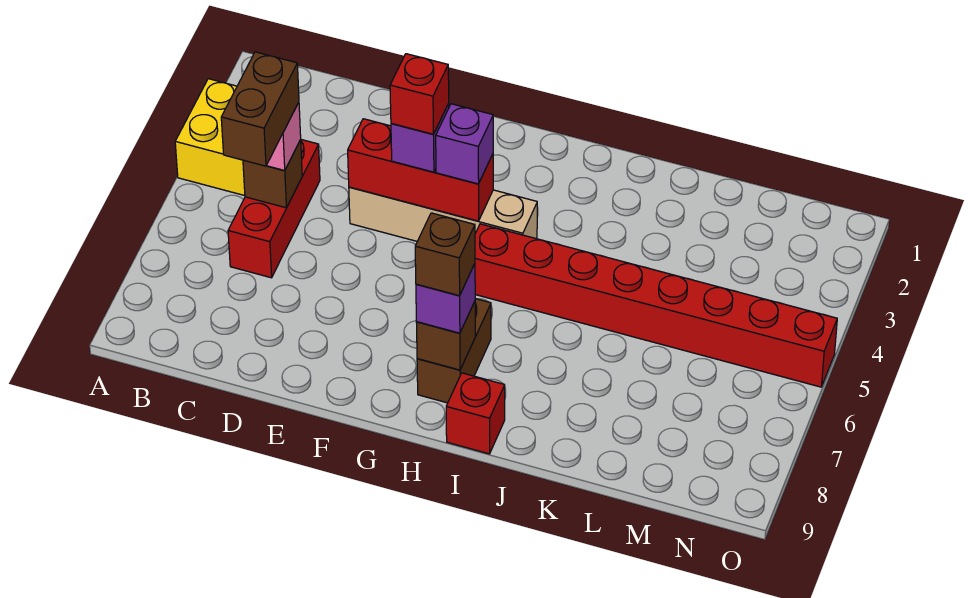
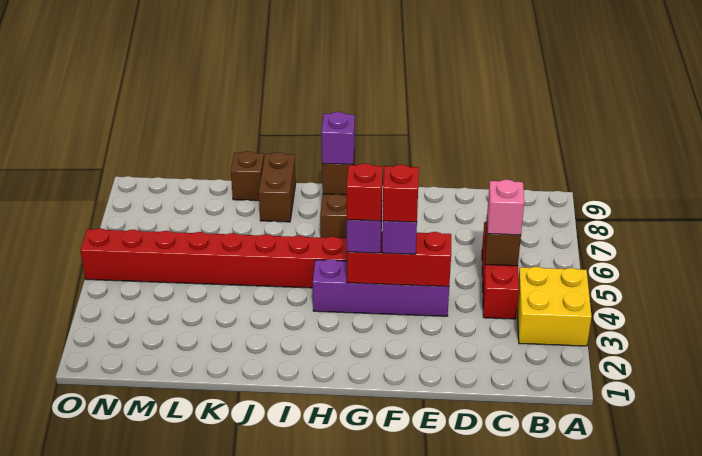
brown brick C5:C6 level 4 -> brown brick J8:J9 level 1
tan brick E4:H4 level 1 -> purple brick E4:H4 level 1
brown brick H8 level 4 -> brown brick K9 level 1
red brick I9 level 1 -> red brick G4 level 4

